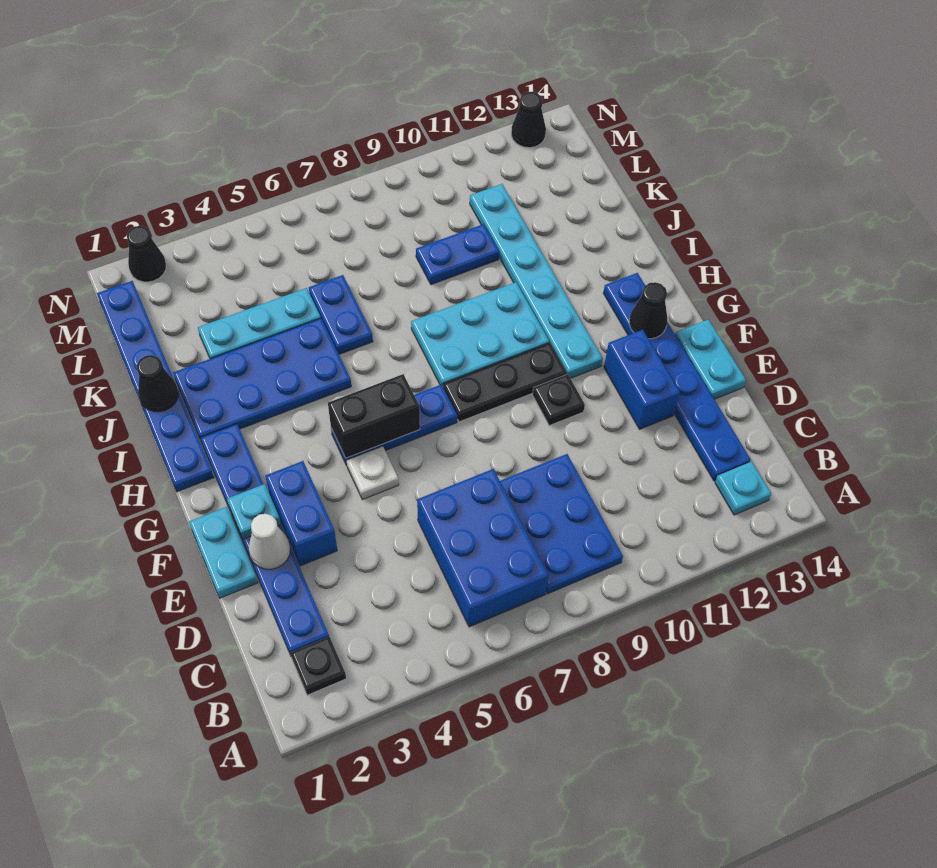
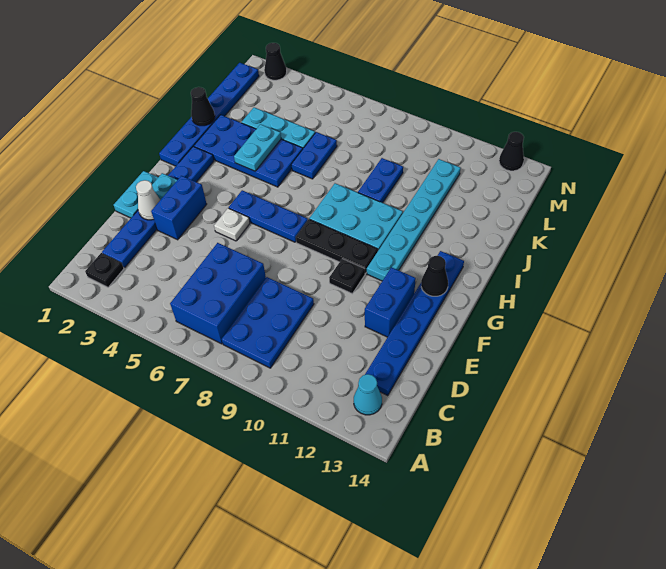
cyan plate B13 level 1 -> cyan cone B13 level 1
cyan plate E14:F14 level 1 -> cyan plate I4:J4 level 2
black brick G5:G6 level 2 -> none
blue plate K9:K10 level 1 -> blue plate J9:K9 level 1

